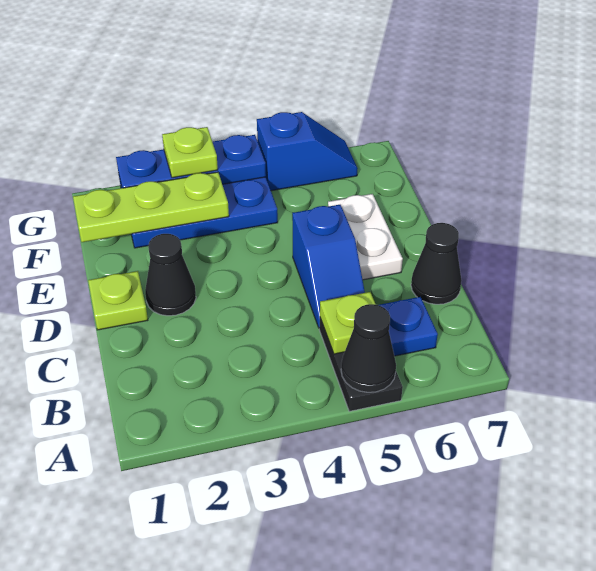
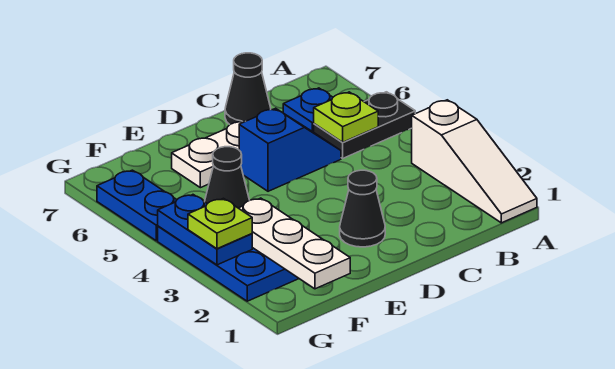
none -> white slope A1:A3 level 1 top 3
black cone A5 level 2 -> black cone F4 level 2
lime plate D1 level 1 -> none
lime plate F1:F3 level 2 -> white plate F1:F3 level 2
blue plate G2:G4 level 2 -> blue plate G3:G4 level 2
blue slope G5:G6 level 1 top 5 -> blue plate G5:G6 level 1

